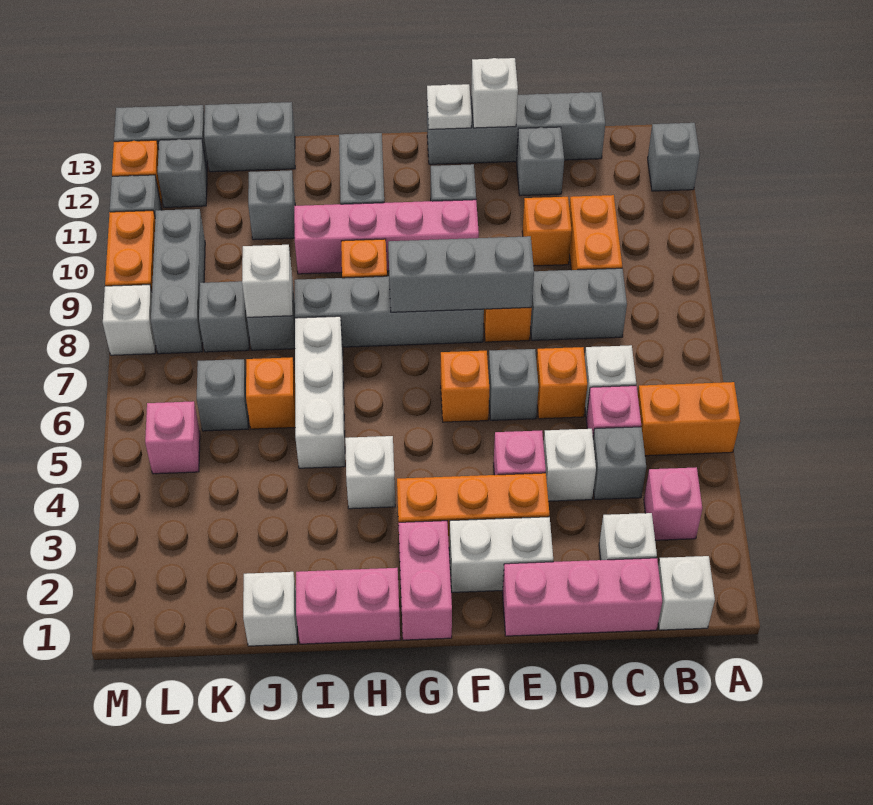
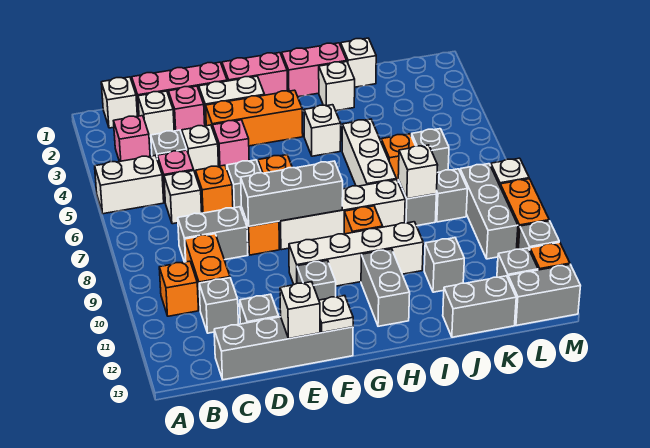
orange brick A5:B5 level 1 -> white brick A5:B5 level 1
grey brick A12 level 1 -> grey brick C11 level 1
orange brick D10 level 1 -> orange brick B10 level 1
grey brick F8:I8 level 1 -> white brick F8:I8 level 1
pink brick F10:I10 level 1 -> white brick F10:I10 level 1
pink brick G1:G2 level 1 -> pink brick F1:G1 level 1
none -> white brick I2 level 1
pink brick L5 level 1 -> pink brick D2 level 1

